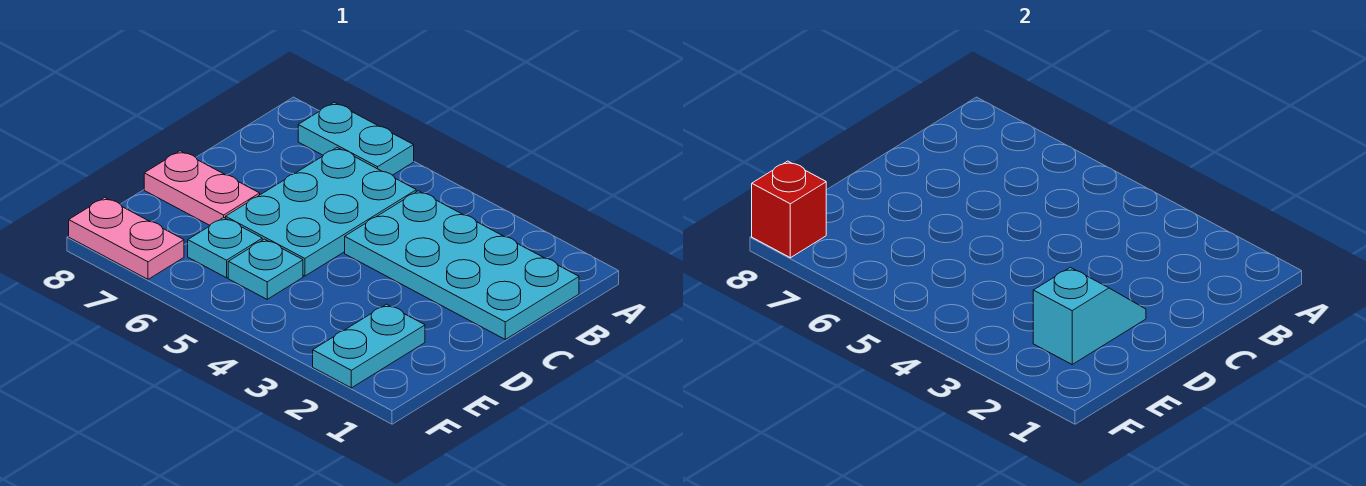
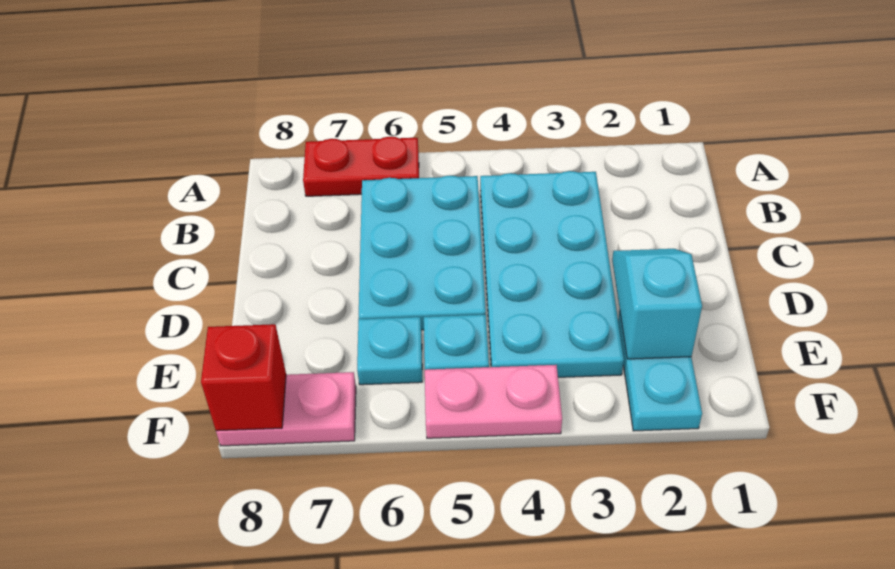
cyan plate A6:A7 level 1 -> red plate A6:A7 level 1
cyan plate B1:C4 level 1 -> cyan plate B3:E4 level 1
pink plate D7:D8 level 1 -> pink plate F4:F5 level 1

